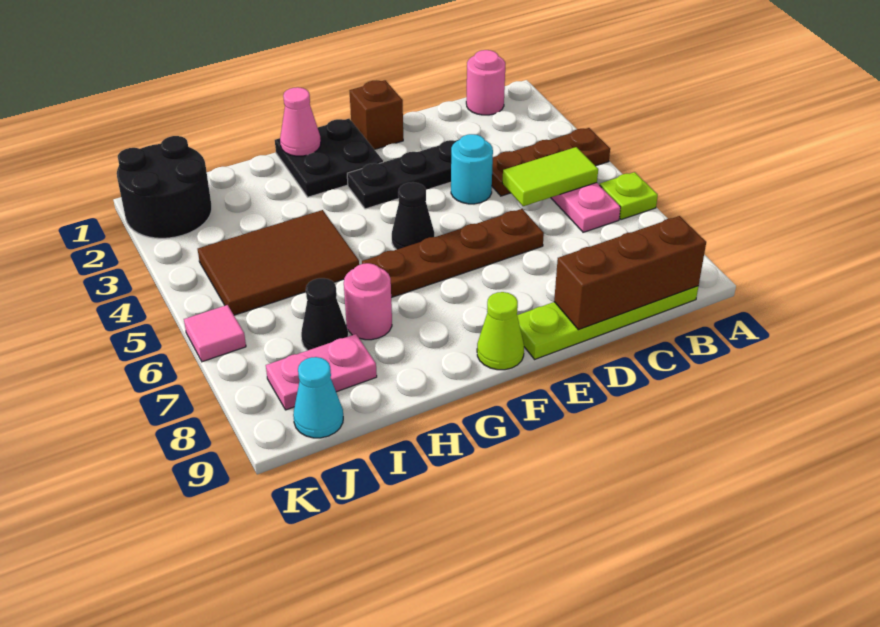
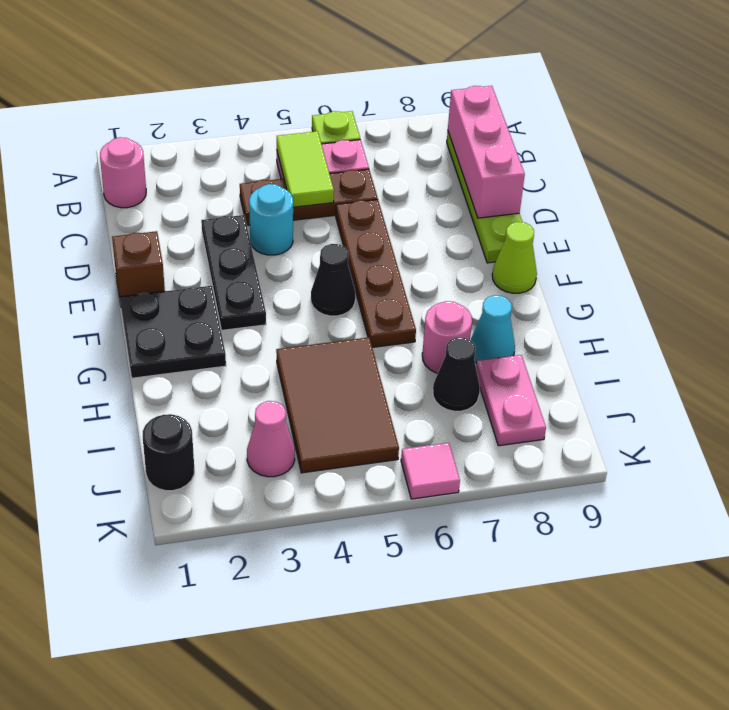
brown plate A4:C4 level 1 -> brown plate C4:C6 level 1
brown brick B9:D9 level 2 -> pink brick B9:D9 level 2
pink cone G1 level 2 -> pink cone J3 level 1
black round brick J1:K2 level 1 -> black round brick J1 level 1
cyan cone J9 level 1 -> cyan cone H8 level 1

